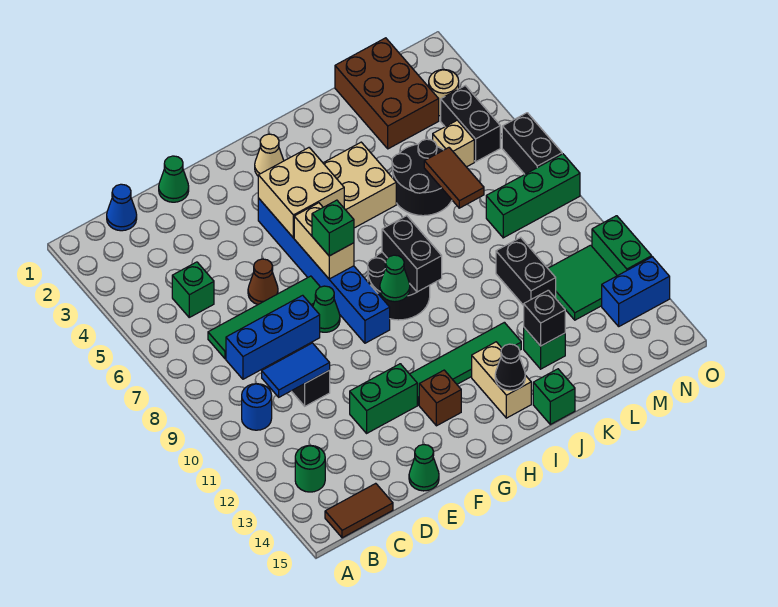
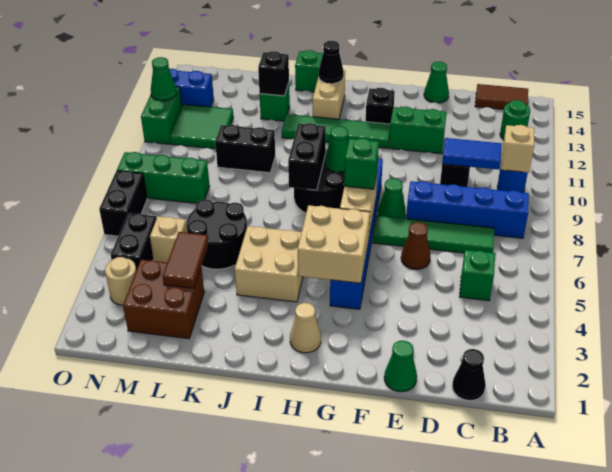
none -> tan brick B10 level 2
blue cone C1 level 1 -> black cone C1 level 1
blue brick C8:E8 level 1 -> blue brick B8:E8 level 1
brown brick G13 level 1 -> black brick G13 level 1
brown brick L1:M3 level 1 -> brown brick L2:M3 level 1
brown tile L6:L7 level 2 -> brown tile L3:L4 level 2
black brick L10:L11 level 1 -> black brick K10:L10 level 1
none -> green cone O12 level 2

